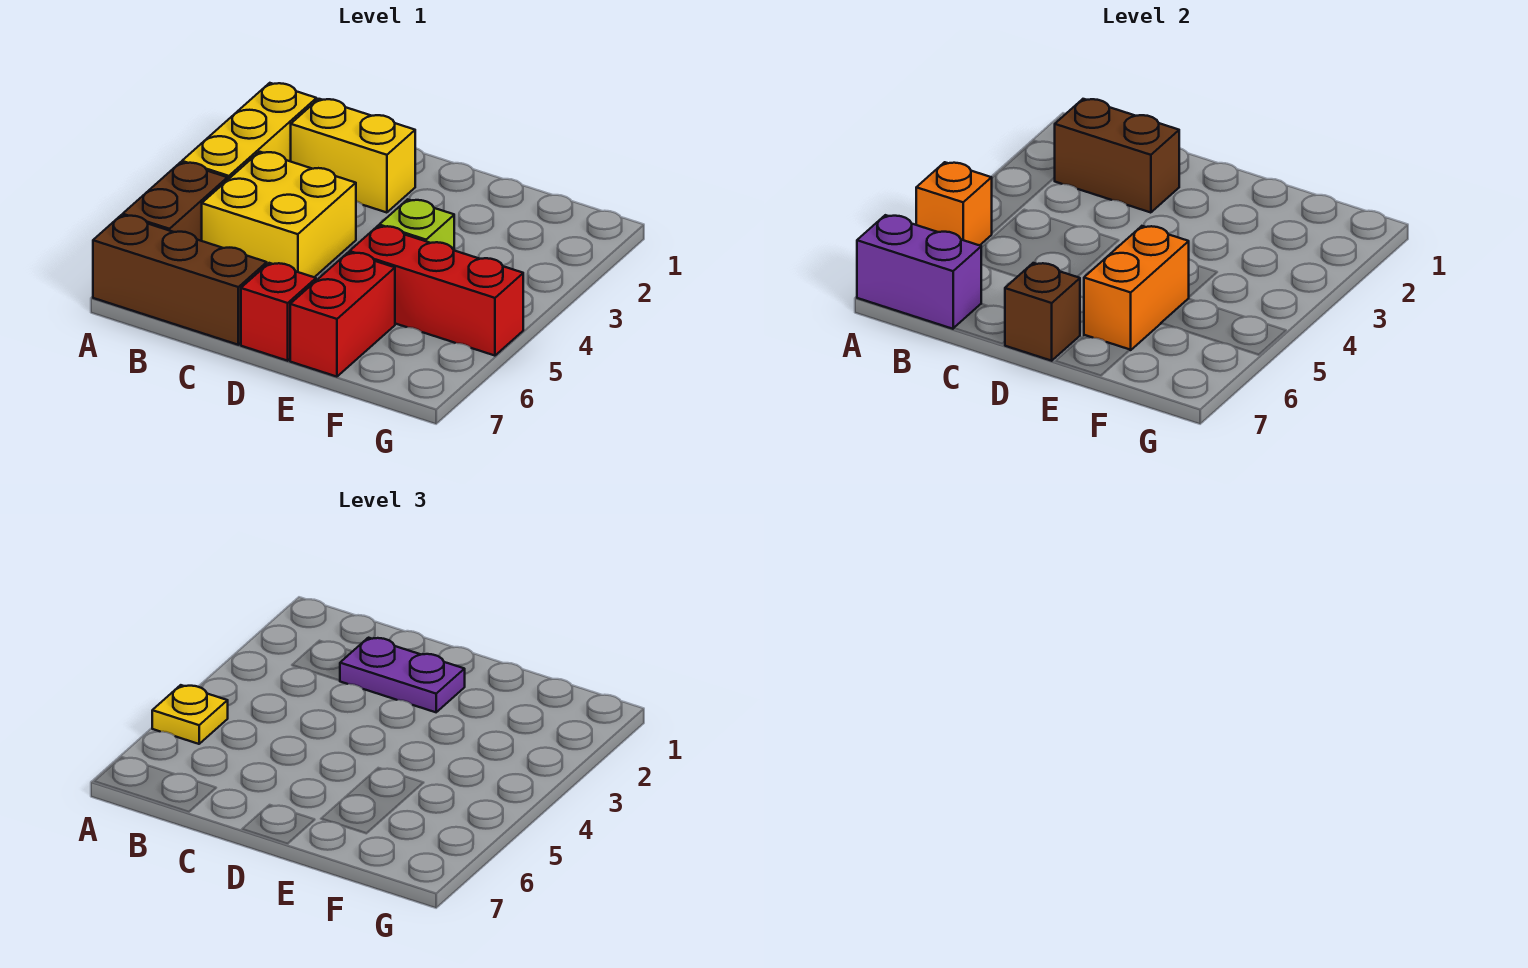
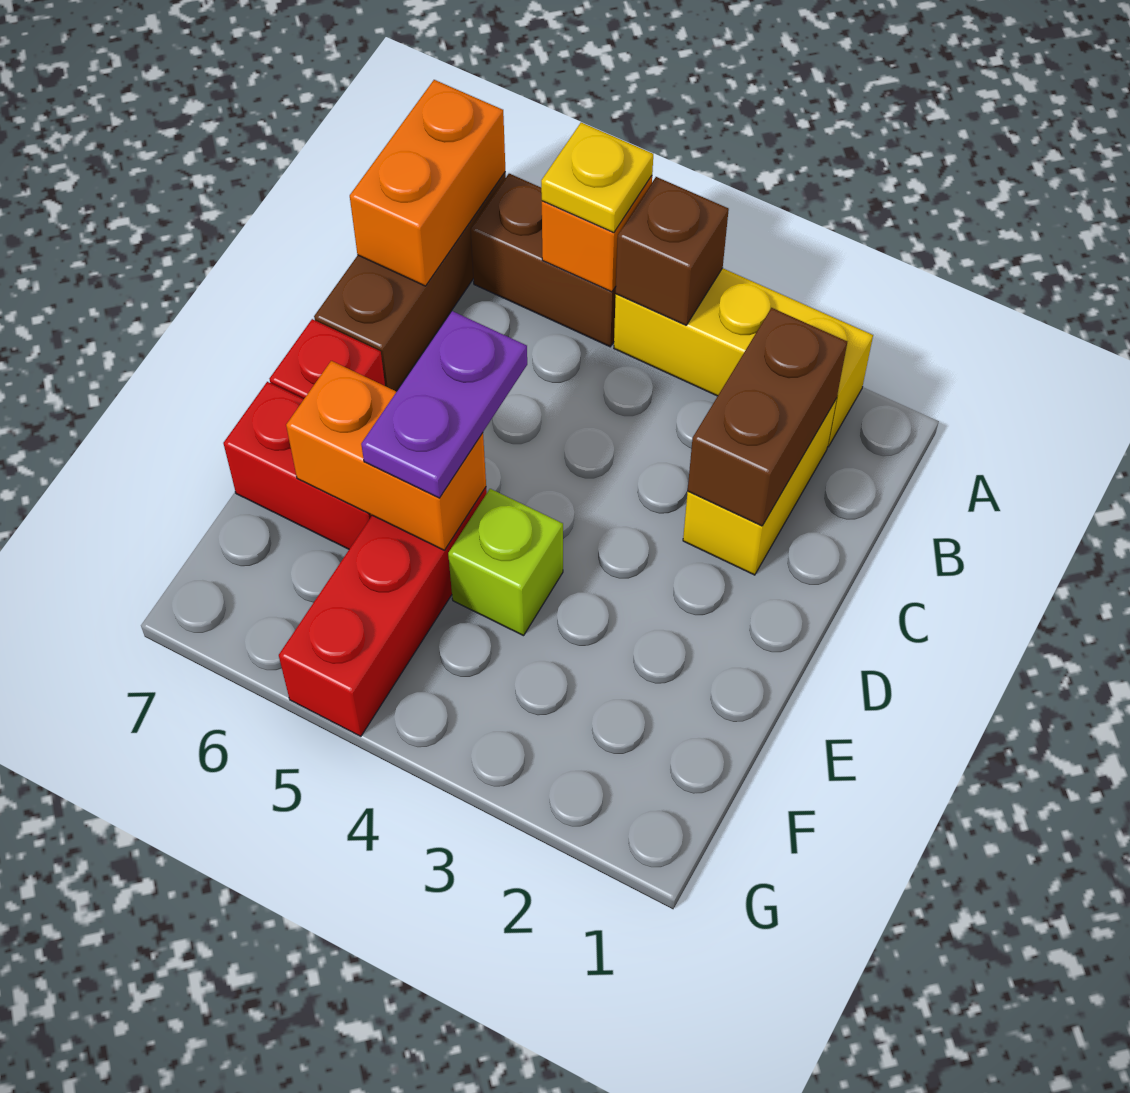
purple brick A7:B7 level 2 -> orange brick A7:B7 level 2
yellow brick B4:C5 level 1 -> none
purple plate C2:D2 level 3 -> purple plate D5:E5 level 3
brown brick D7 level 2 -> brown brick A4 level 2

